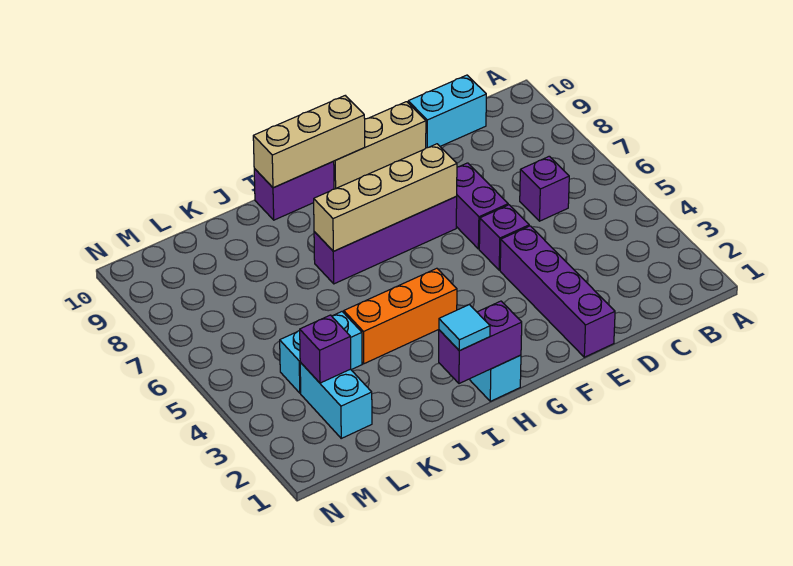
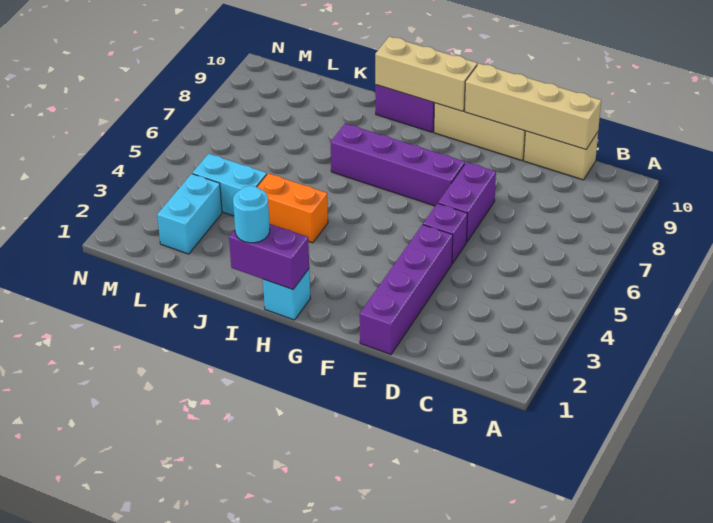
purple brick C6 level 1 -> none
cyan brick C10:D10 level 1 -> tan brick C10:D10 level 1
tan brick F7:I7 level 2 -> tan brick C10:F10 level 2
orange brick H4:J4 level 1 -> orange brick I4:J4 level 1
cyan tile I1 level 3 -> cyan round brick I1 level 3
purple brick L3 level 2 -> none

